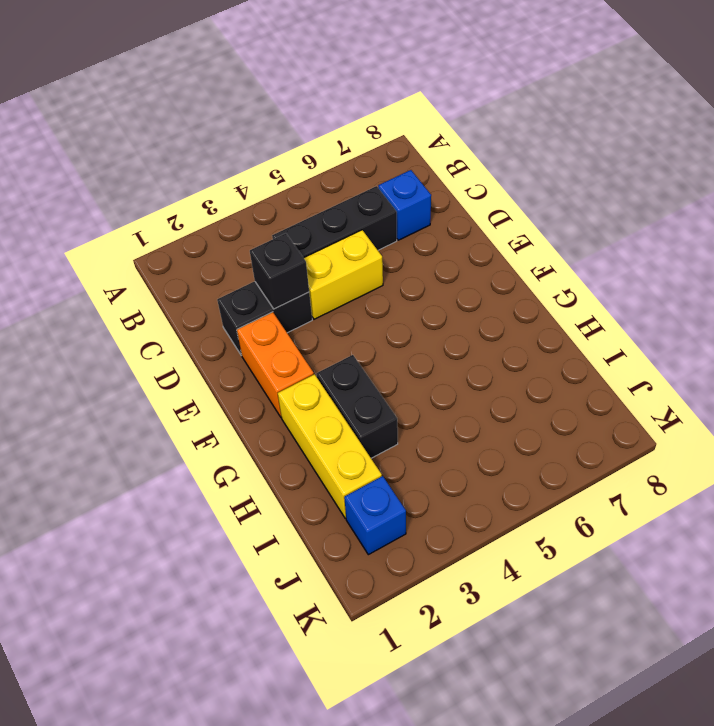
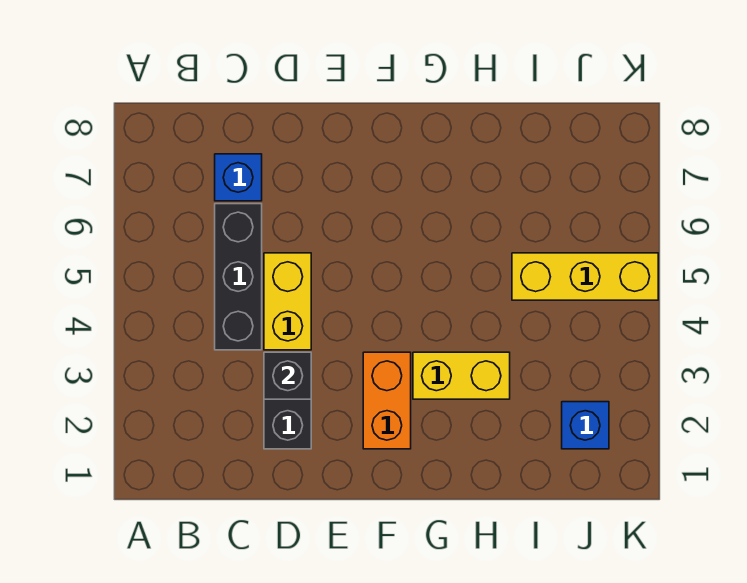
orange brick E2:F2 level 1 -> orange brick F2:F3 level 1
yellow brick G2:I2 level 1 -> yellow brick I5:K5 level 1
black brick G3:H3 level 1 -> yellow brick G3:H3 level 1

